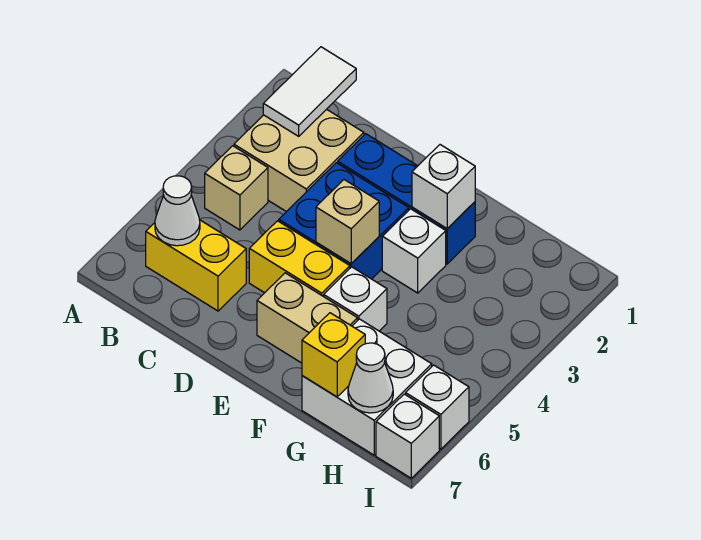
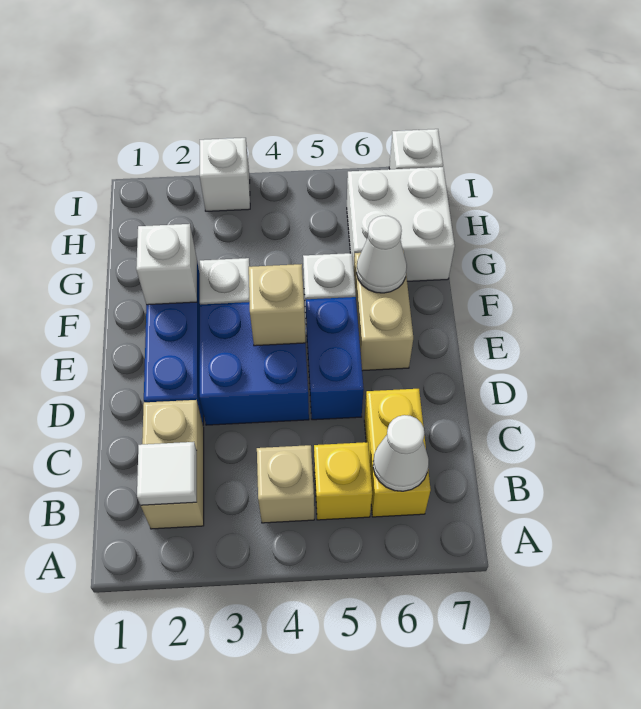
white tile B1:B2 level 2 -> white tile B2 level 2
tan brick B2:C3 level 1 -> tan brick B2:C2 level 1
yellow brick D5:E5 level 1 -> blue brick D5:E5 level 1
yellow brick G7 level 2 -> yellow brick B5 level 1
white cone H7 level 2 -> white cone F6 level 2
white brick I6 level 1 -> white brick I3 level 1

